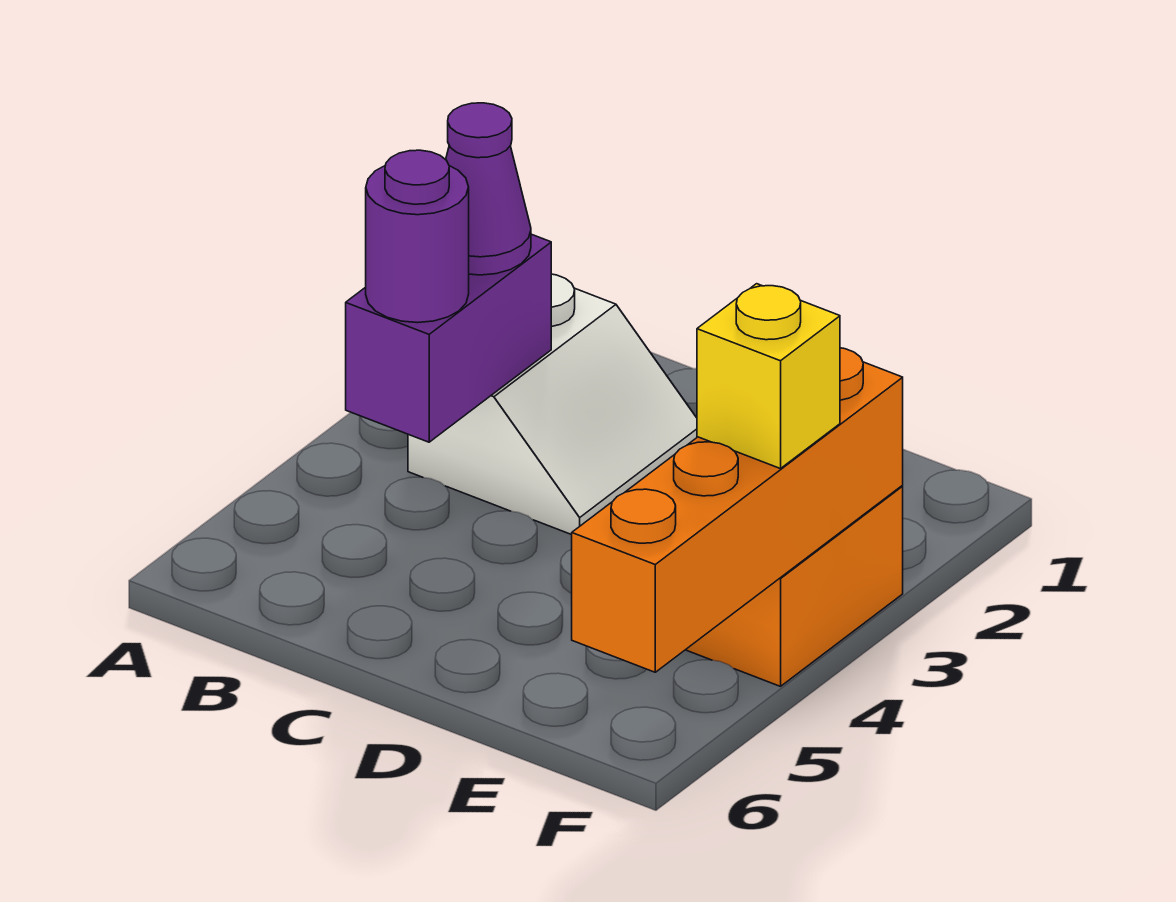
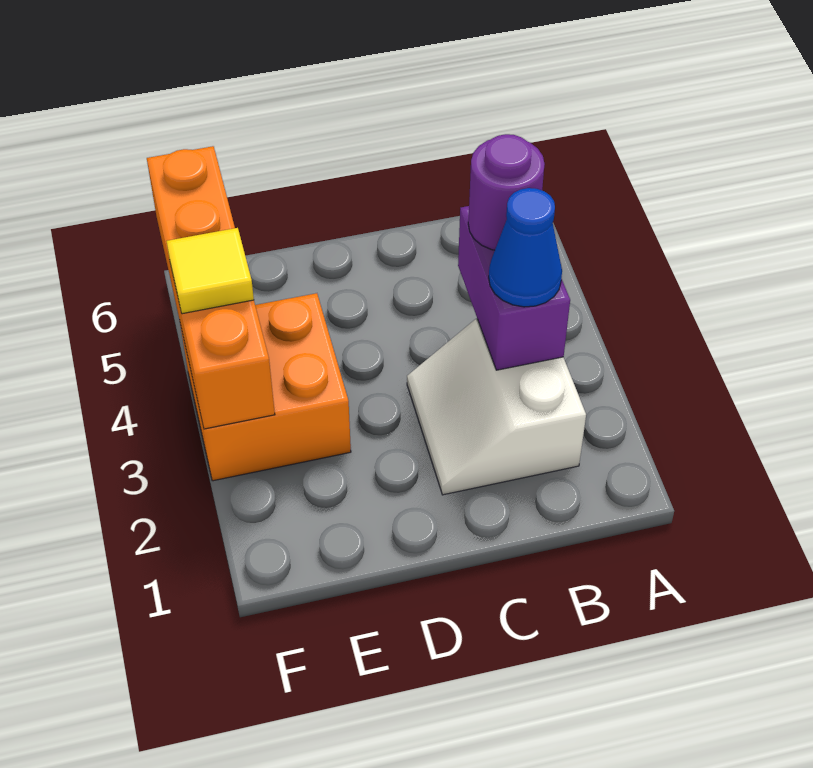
purple cone B3 level 3 -> blue cone B3 level 3
yellow brick F4 level 3 -> yellow tile F4 level 3

